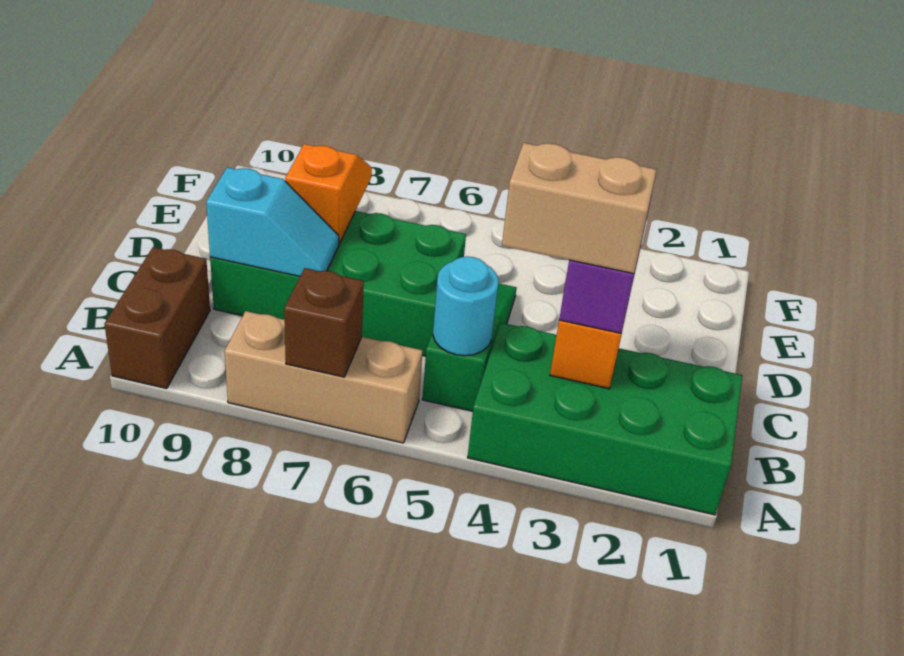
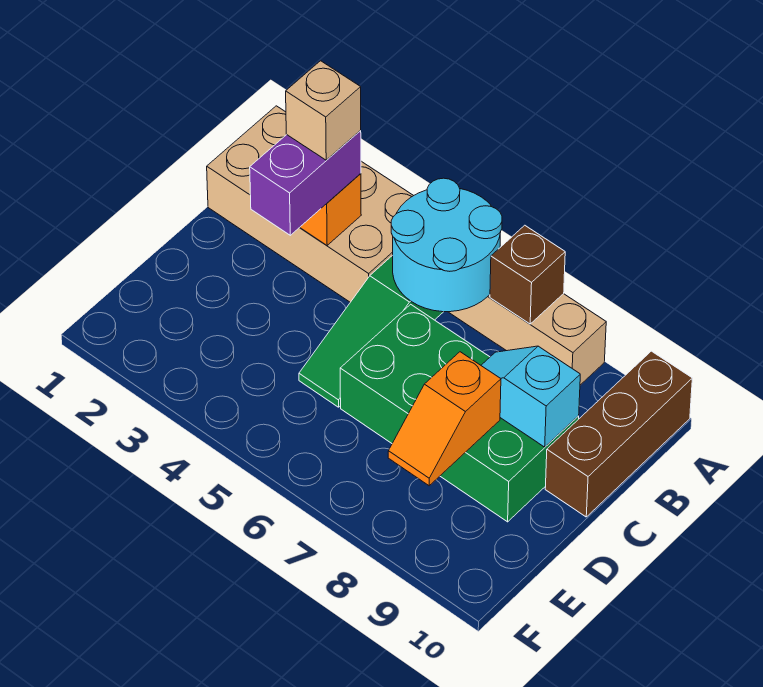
green brick A1:B4 level 1 -> tan brick A1:B4 level 1
brown brick A10:B10 level 1 -> brown brick A10:C10 level 1
tan brick B3:B4 level 4 -> tan brick B3 level 4
cyan round brick B5 level 2 -> cyan round brick A5:B6 level 2

